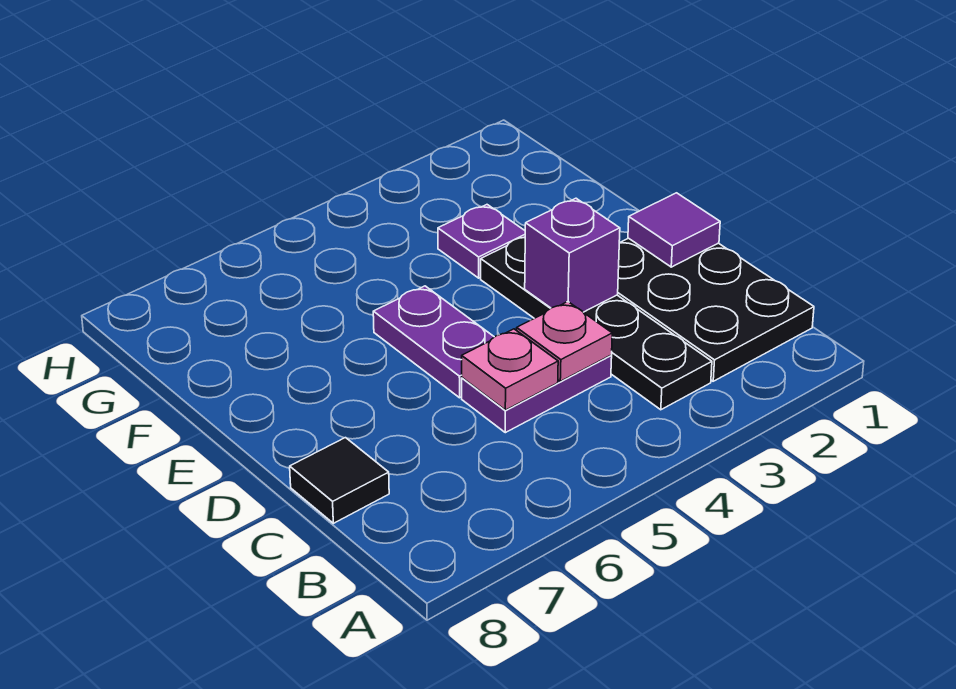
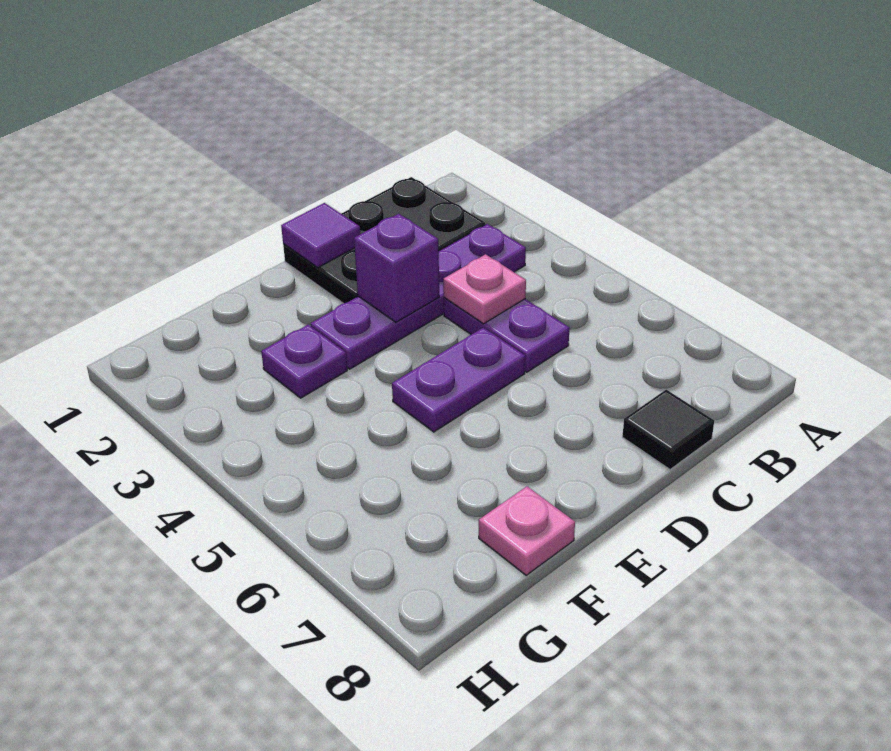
black plate B3:E3 level 1 -> purple plate B3:E3 level 1
pink plate C5 level 2 -> pink plate F8 level 1

